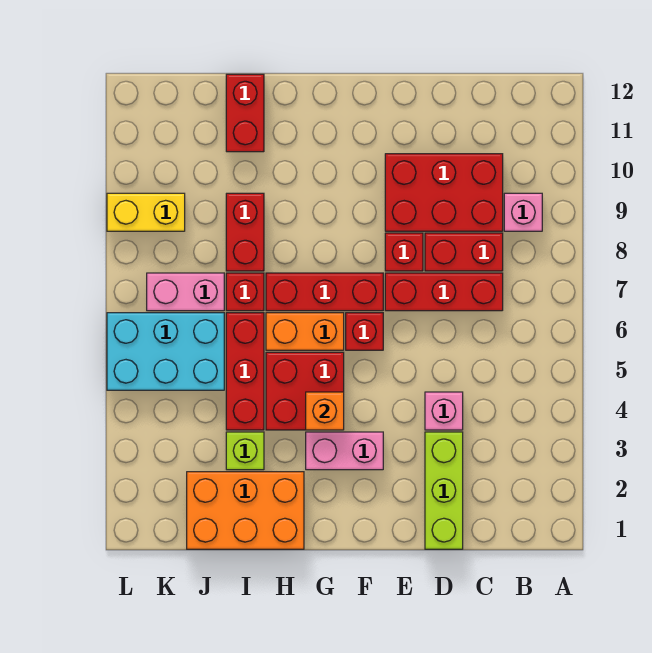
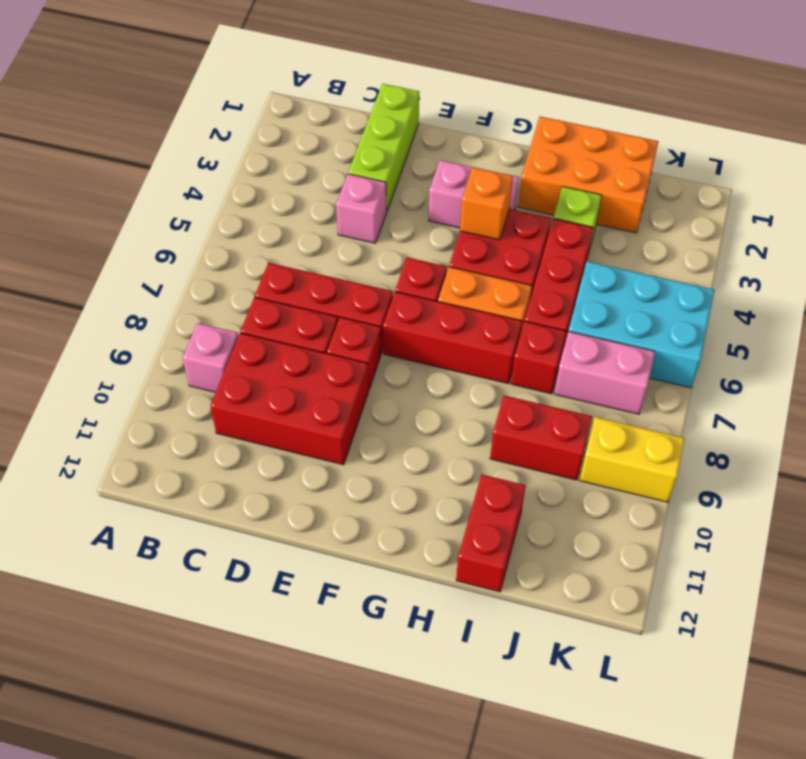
red brick I8:I9 level 1 -> red brick I9:J9 level 1

